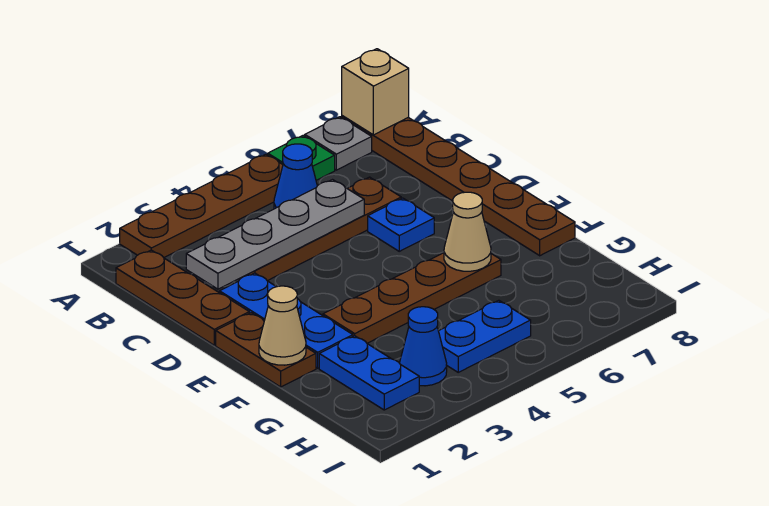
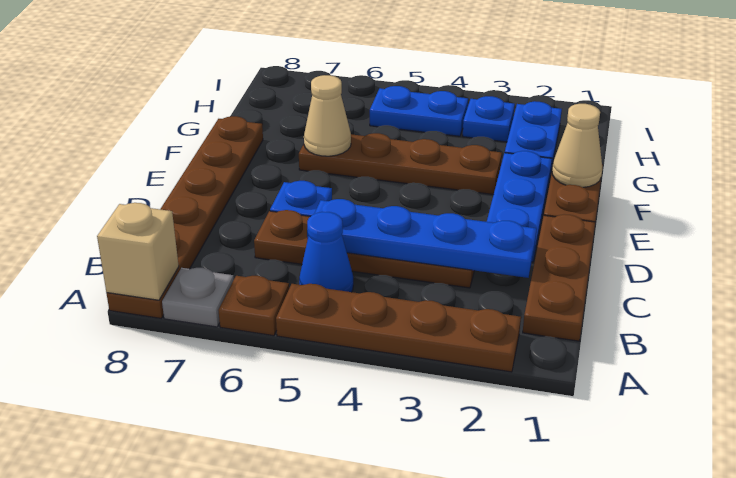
green plate A6 level 1 -> brown plate A6 level 1
grey plate C2:C5 level 2 -> blue plate C2:C5 level 2
blue cone H3 level 1 -> blue plate H3 level 1

